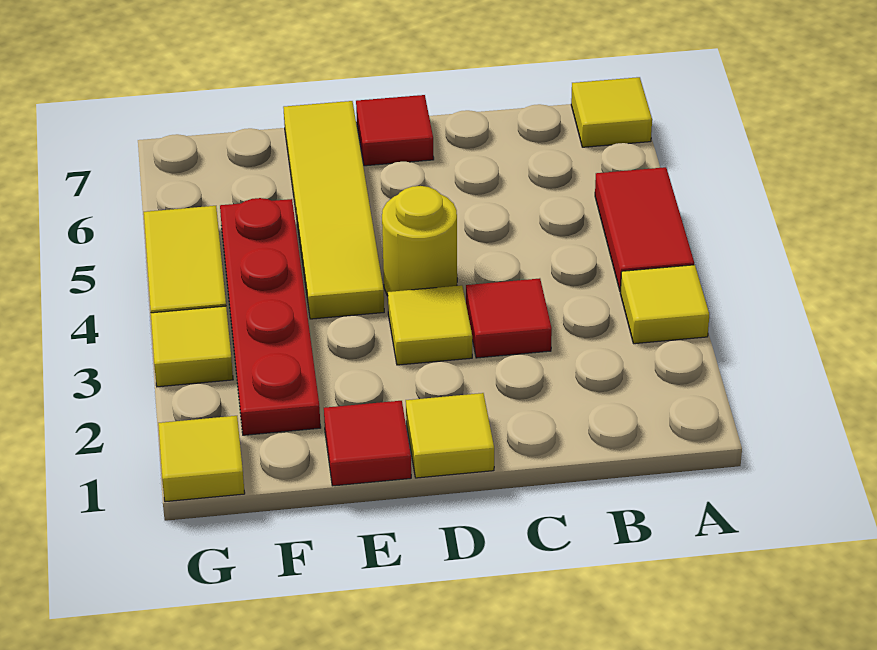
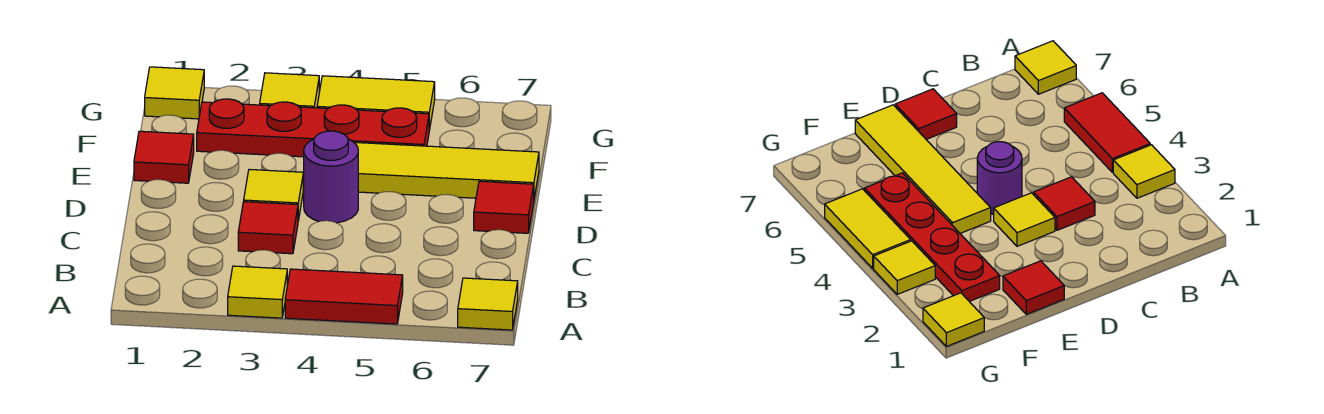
yellow tile D1 level 1 -> none
yellow round brick D4 level 1 -> purple round brick D4 level 1

